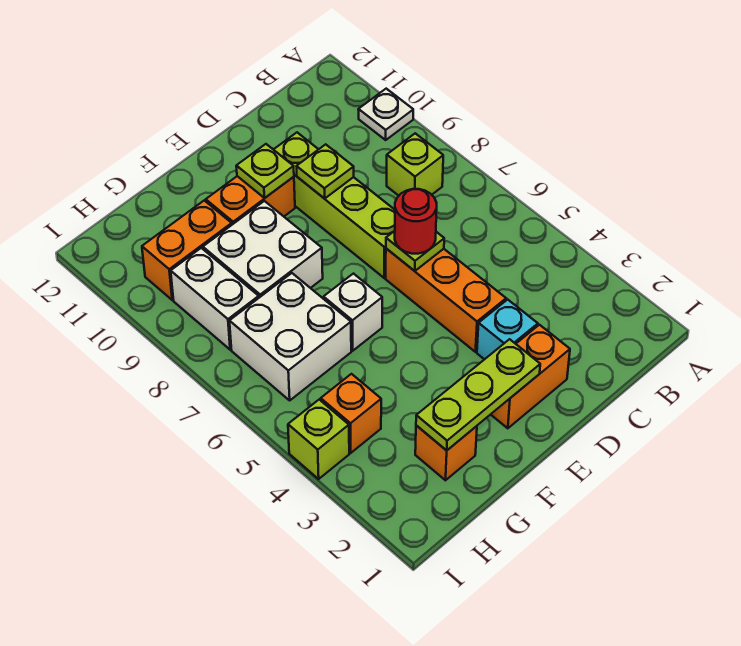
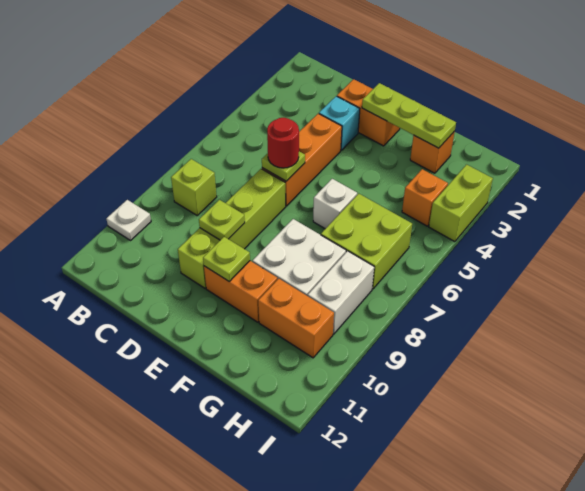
white brick G6:H7 level 1 -> lime brick G6:H7 level 1
lime brick I4 level 1 -> lime brick I3:I4 level 1

